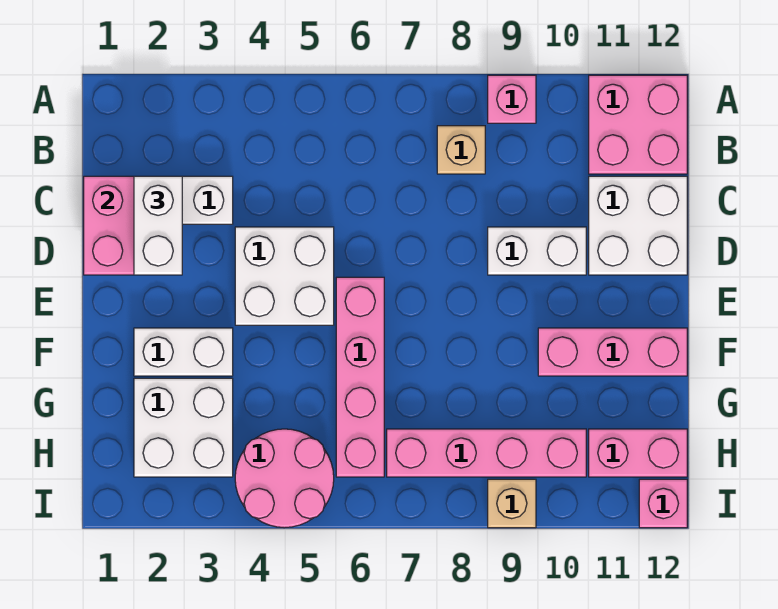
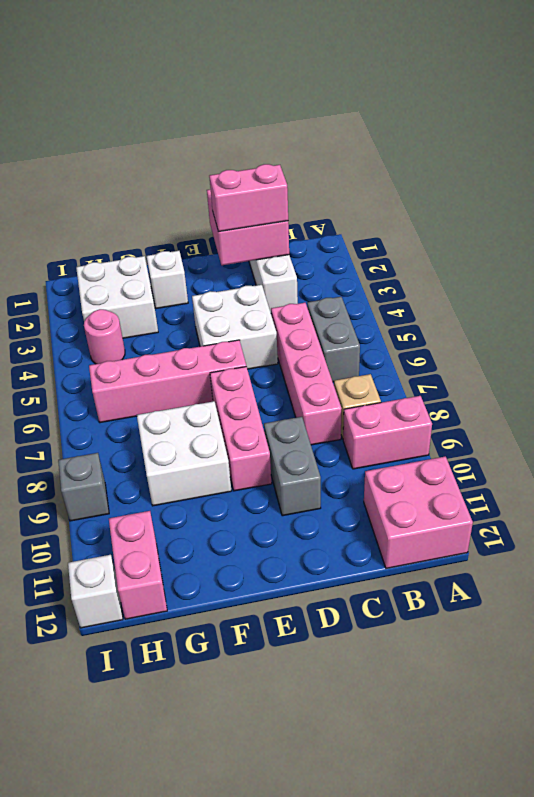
pink brick A9 level 1 -> pink brick A9:B9 level 1
none -> grey brick B5:B6 level 1
white brick C2:D2 level 3 -> pink brick C2:D2 level 3
white brick C11:D12 level 1 -> white brick F8:G9 level 1
white brick D9:D10 level 1 -> grey brick D9:D10 level 1
white brick F2:F3 level 1 -> white brick F2 level 1
pink brick F10:F12 level 1 -> pink brick E7:E9 level 1
pink round brick H4:I5 level 1 -> pink round brick H4 level 1
pink brick H7:H10 level 1 -> pink brick C5:C8 level 1
tan brick I9 level 1 -> grey brick I9 level 1
pink brick I12 level 1 -> white brick I12 level 1

